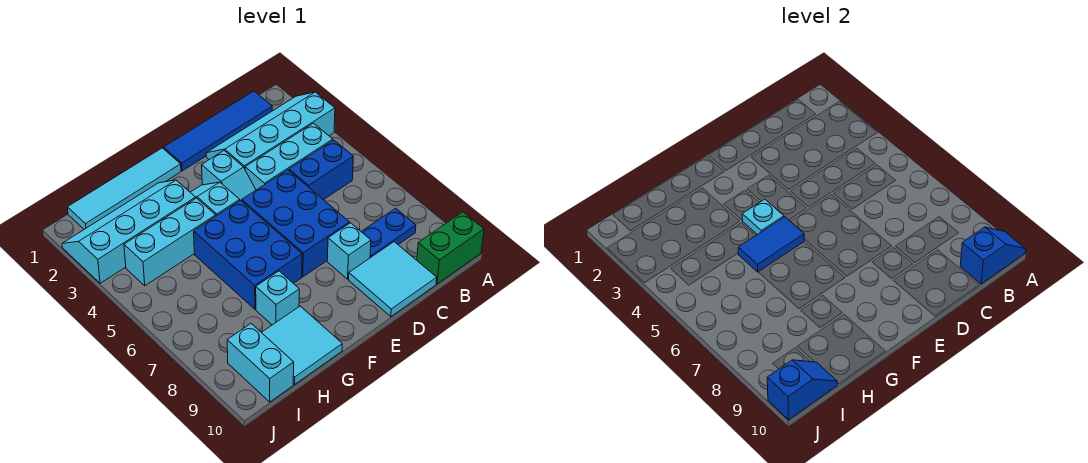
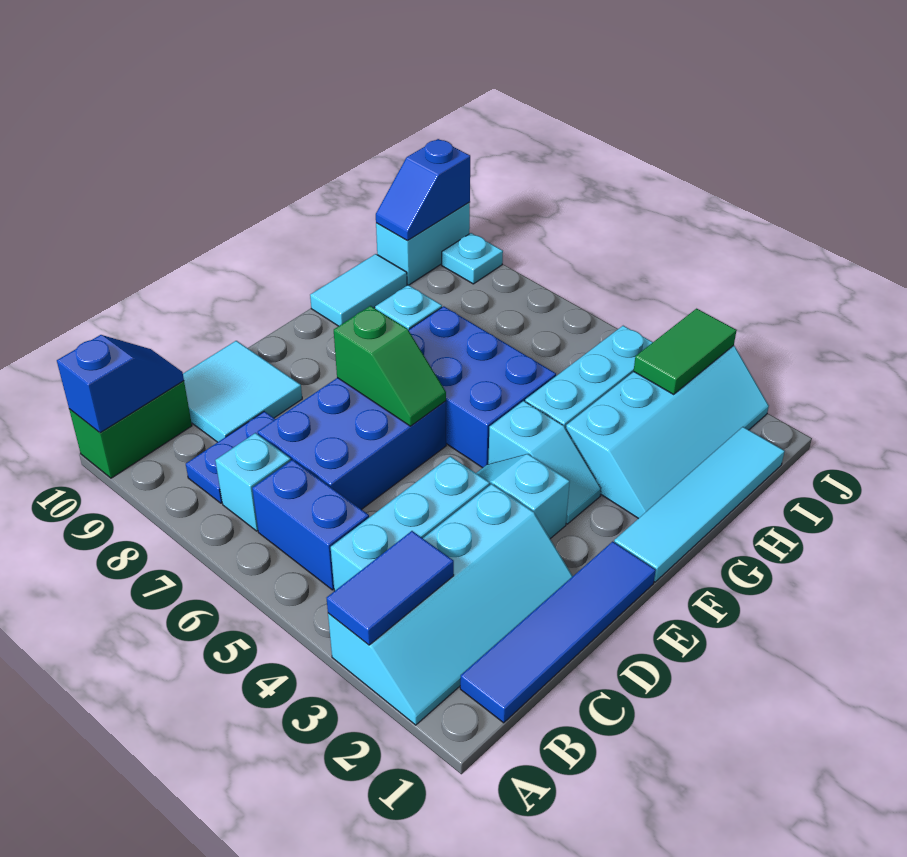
blue slope A10:B10 level 2 top B -> blue slope A10:B10 level 2 top A
blue brick B5:C5 level 1 -> blue brick B5:B6 level 1
blue brick D5:E7 level 1 -> blue brick C6:E7 level 1
cyan brick D8 level 1 -> cyan brick B7 level 1
none -> green slope E6:E7 level 2 top 7
cyan plate F4 level 2 -> cyan plate J9 level 1
blue tile F5:G5 level 2 -> blue tile A3:B3 level 2
cyan tile G9:H10 level 1 -> cyan tile G10:H10 level 1
none -> green tile I3:J3 level 2
cyan brick I9:I10 level 1 -> cyan brick I10:J10 level 1

